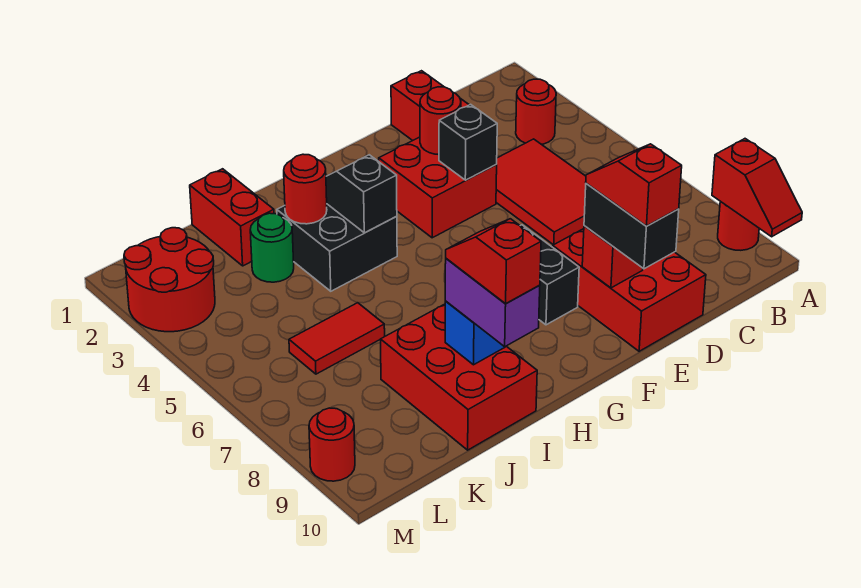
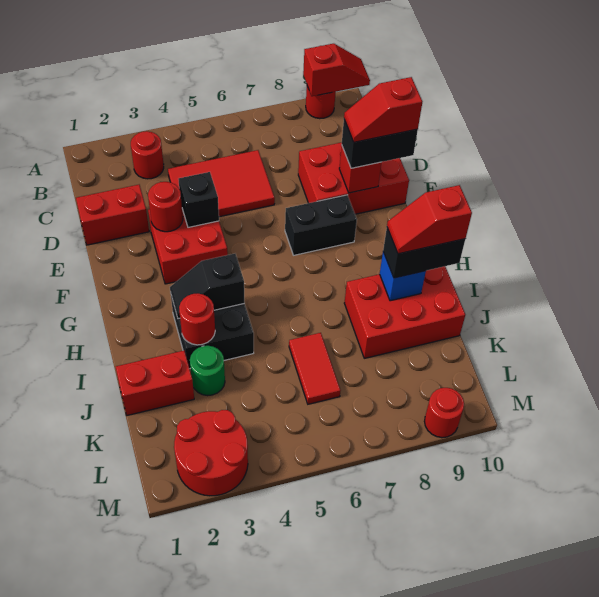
purple brick I9:I10 level 3 -> black brick I9:I10 level 3

